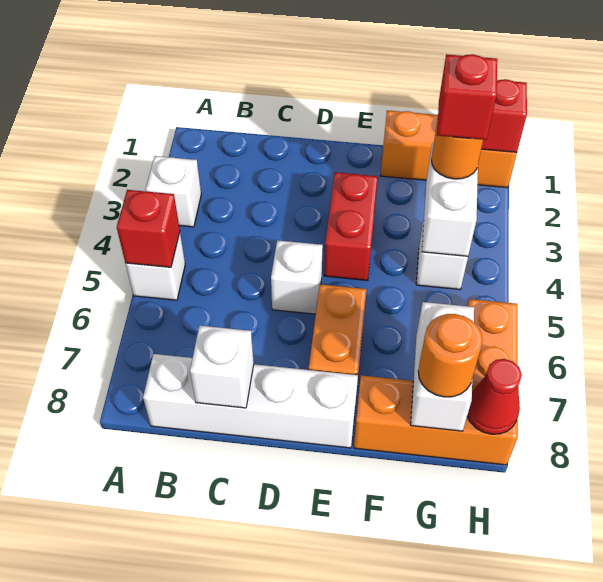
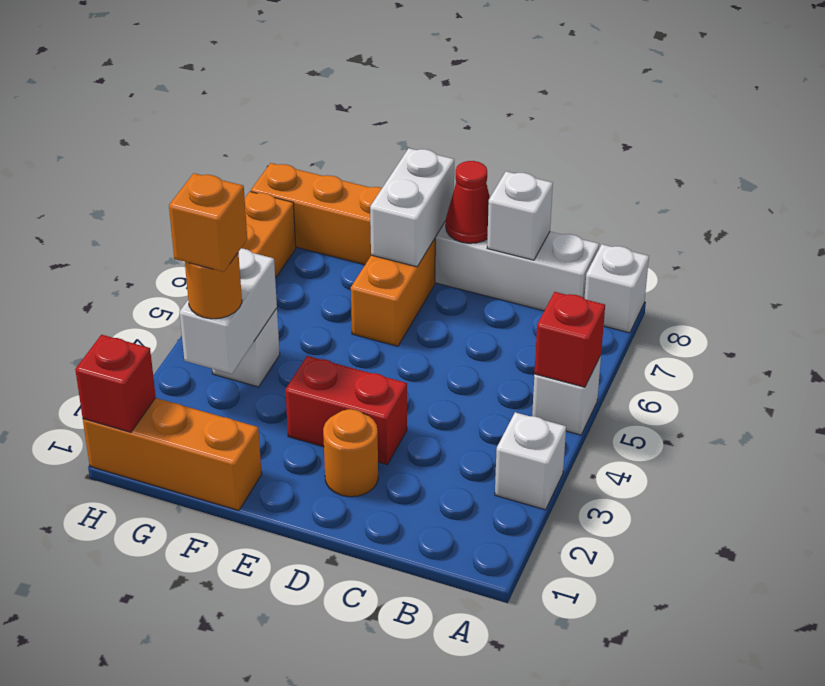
white brick D5 level 1 -> white brick A8 level 1
red brick E3:E4 level 1 -> red brick D3:E3 level 1
red brick G3 level 4 -> orange brick G3 level 4
white brick G7:G8 level 2 -> white brick E7:E8 level 2
orange round brick G8 level 3 -> orange round brick D2 level 1
red cone H8 level 2 -> red cone D8 level 2

